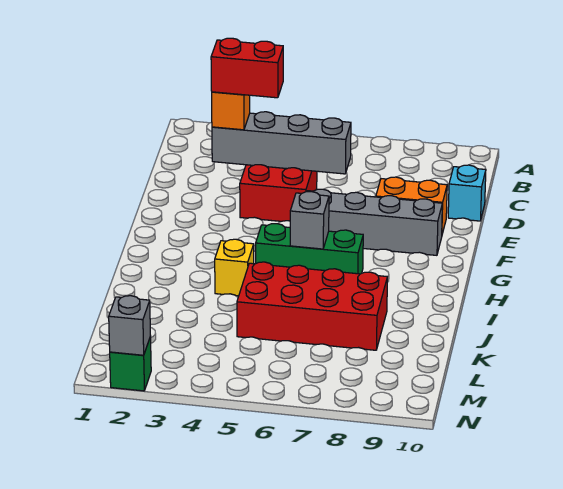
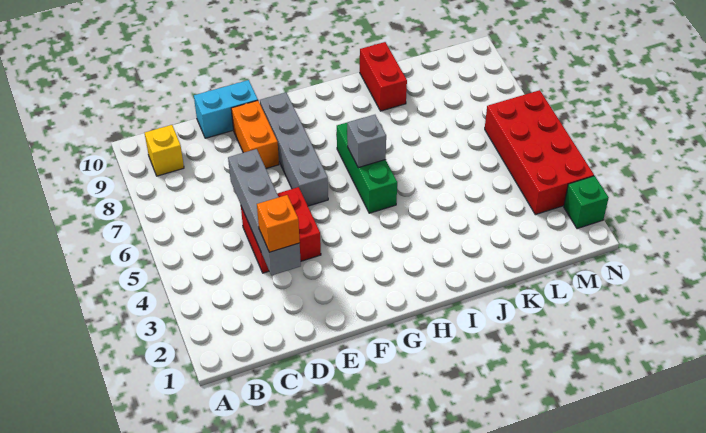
red brick D3:D4 level 4 -> red brick J9:J10 level 1
cyan brick D10 level 1 -> cyan brick D10:E10 level 1
yellow brick I4 level 1 -> yellow brick B9 level 1
red brick J5:K8 level 1 -> red brick M3:N6 level 1
grey brick N2 level 2 -> none

